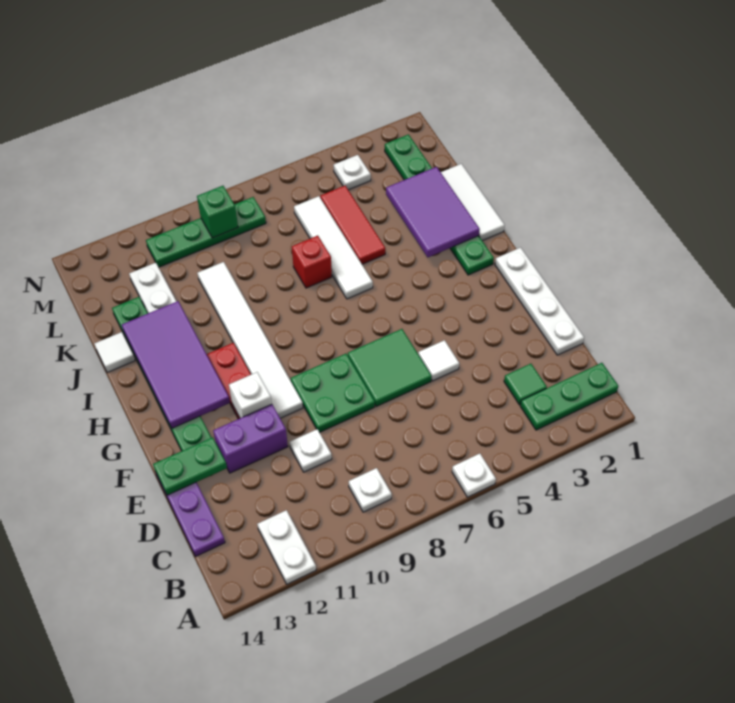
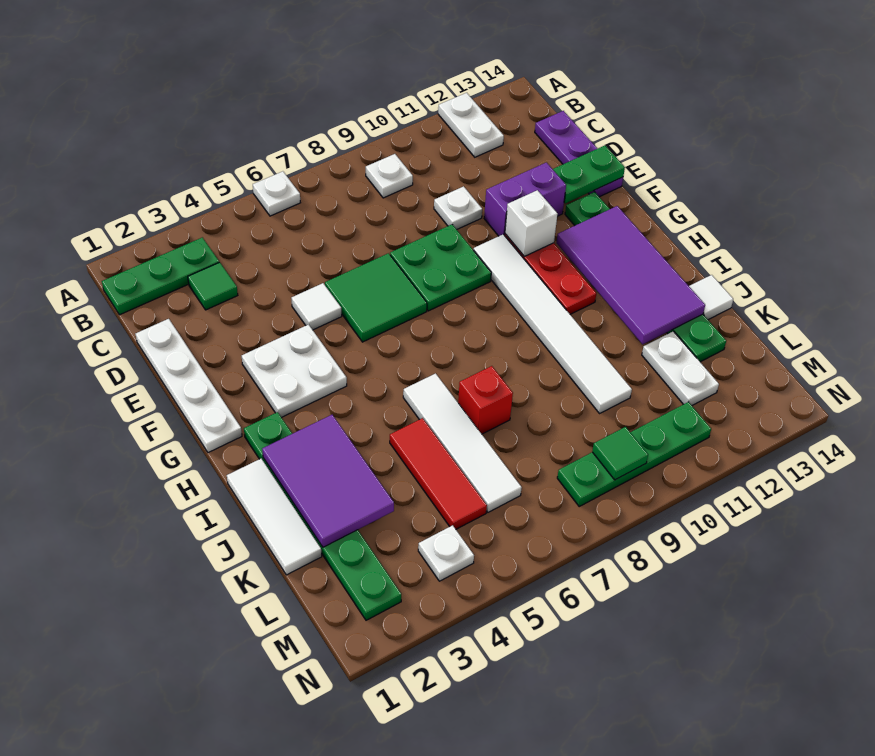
none -> white plate F3:G4 level 1
green brick M9 level 2 -> green tile M9 level 2

